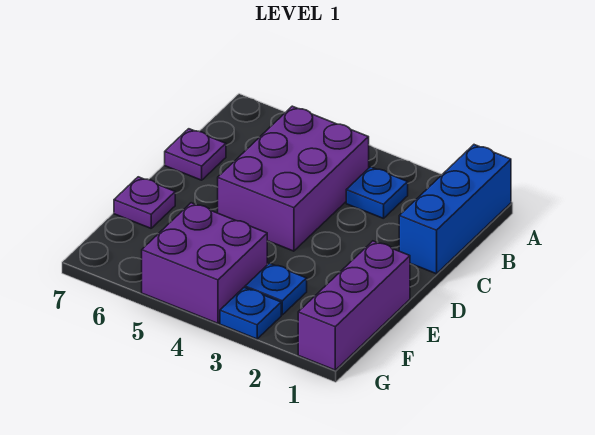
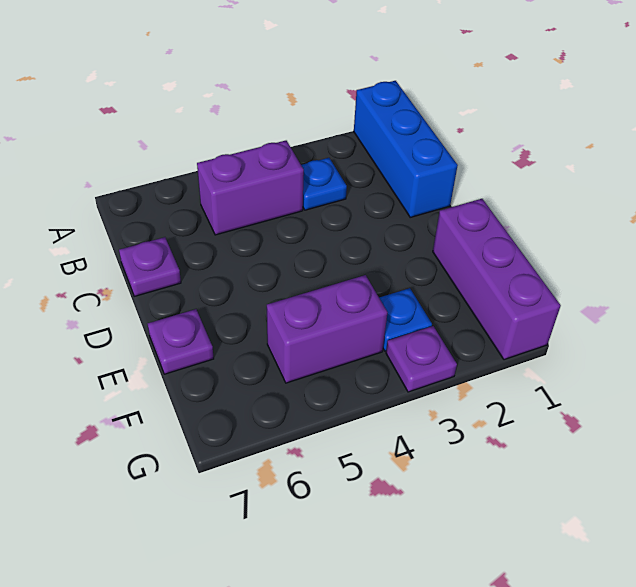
purple brick B4:D5 level 1 -> purple brick B4:B5 level 1
purple brick F4:G5 level 1 -> purple brick F4:F5 level 1
blue plate G3 level 1 -> purple plate G3 level 1

